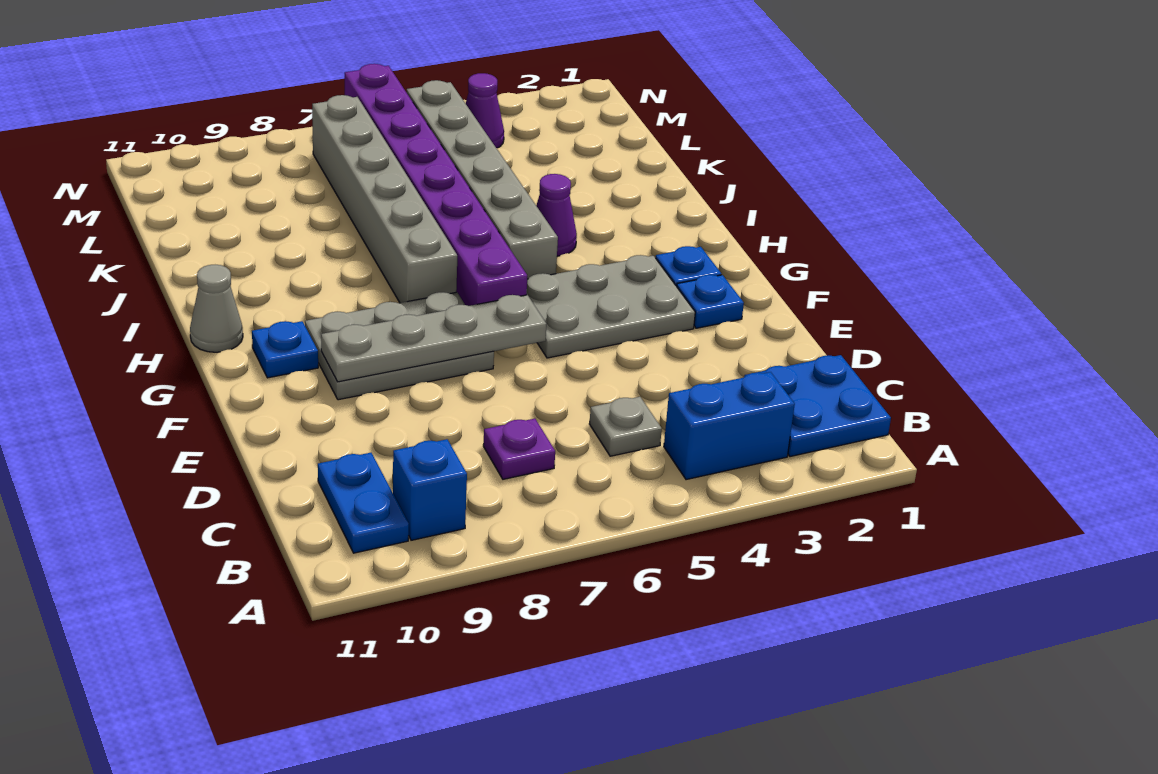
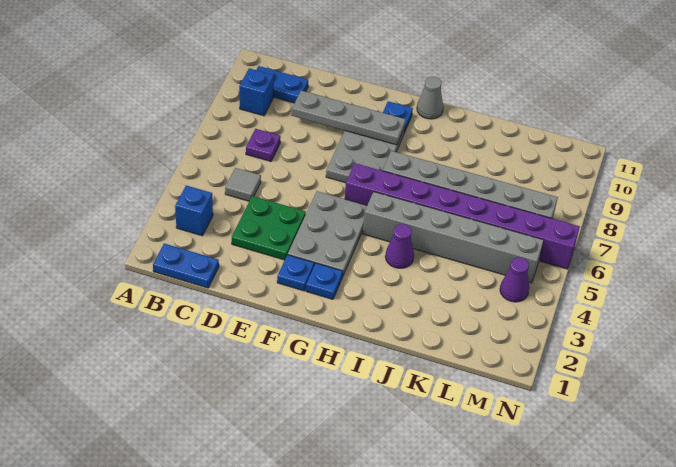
blue plate B1:C2 level 1 -> blue plate B1:C1 level 1
blue brick B3:B4 level 1 -> blue brick B3 level 1
grey plate C5 level 1 -> grey tile C5 level 1
none -> green plate D3:E4 level 1
grey plate F6:F9 level 2 -> grey plate D9:G9 level 2

